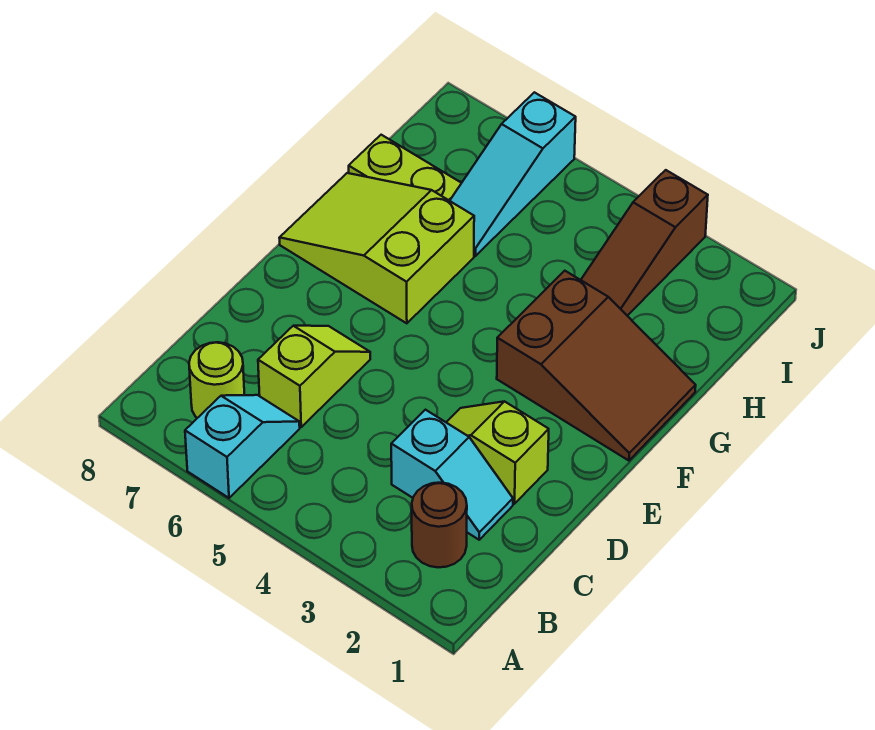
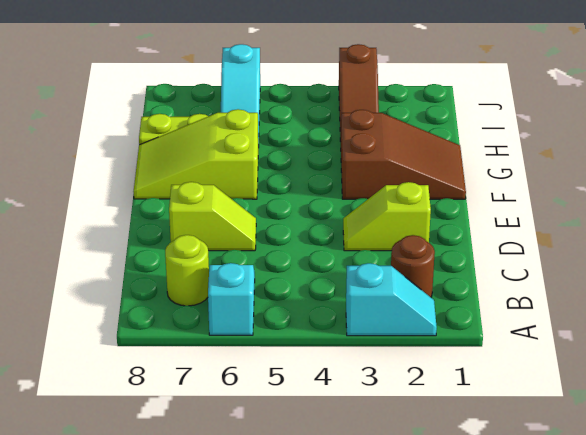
cyan slope C2:C3 level 1 top 3 -> cyan slope A2:A3 level 1 top 3
lime slope C6:D6 level 1 top C -> lime slope D6:D7 level 1 top 7

